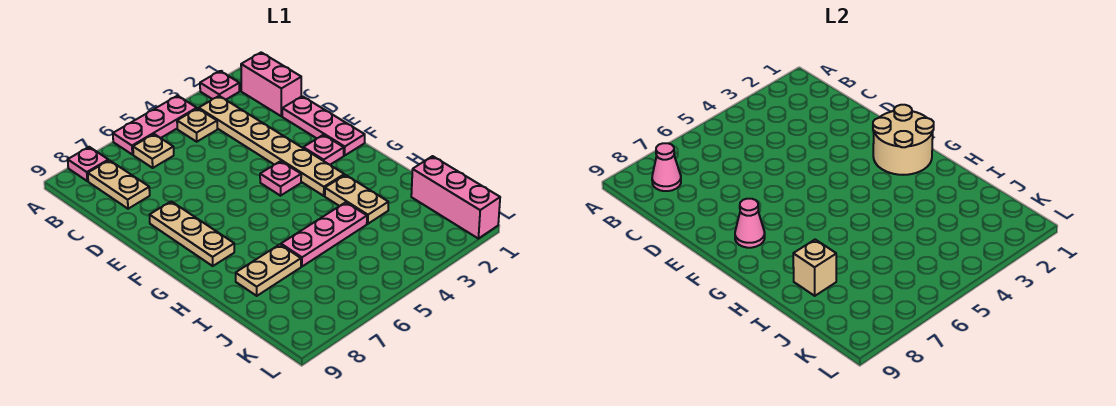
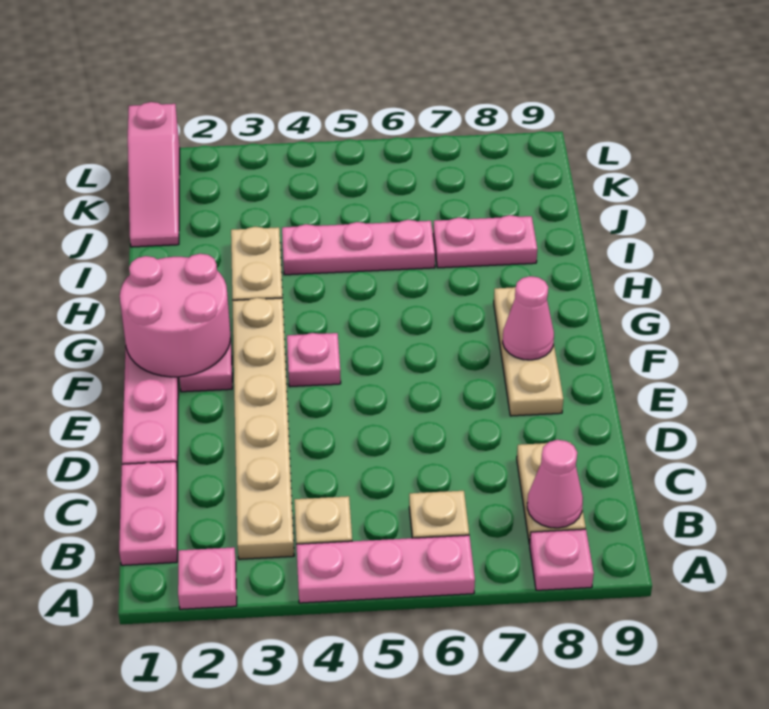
pink brick B1:C1 level 1 -> pink plate B1:C1 level 1
tan round brick F1:G2 level 2 -> pink round brick F1:G2 level 2
tan plate I7:I8 level 1 -> pink plate I7:I8 level 1
tan brick I8 level 2 -> none
pink brick J1:L1 level 1 -> pink slope J1:L1 level 1 top L

